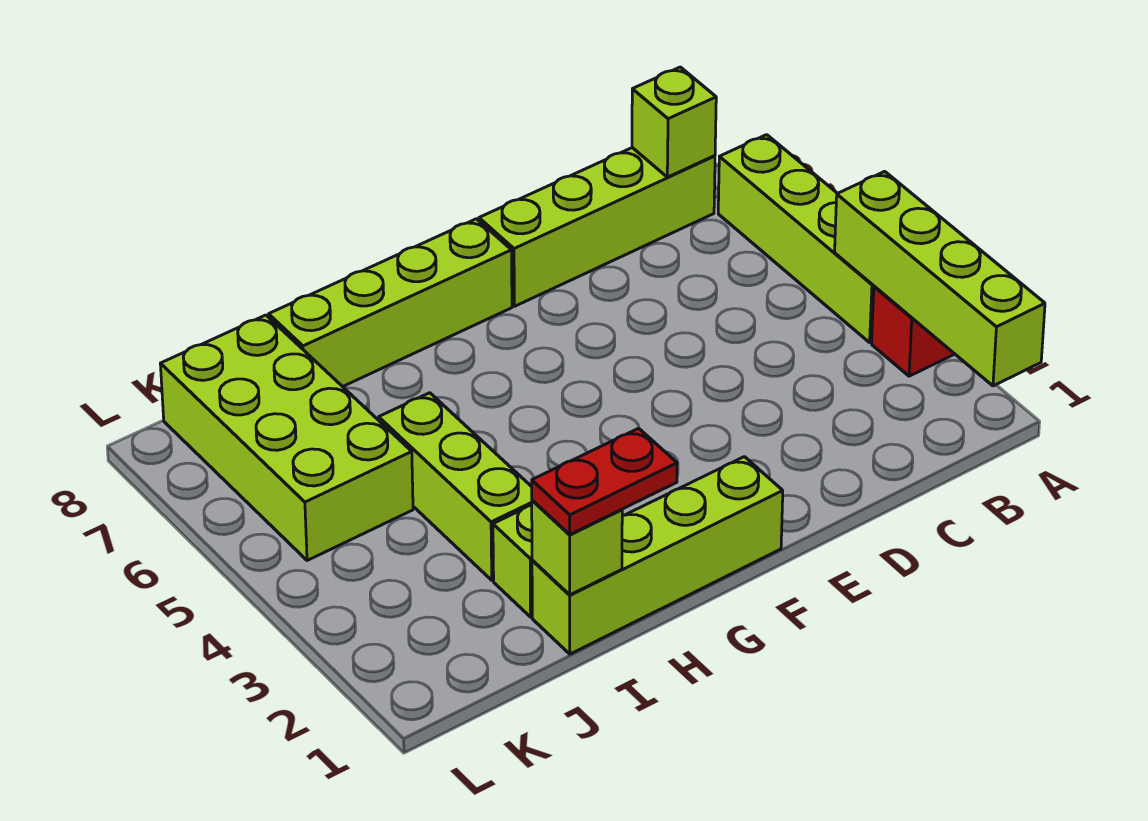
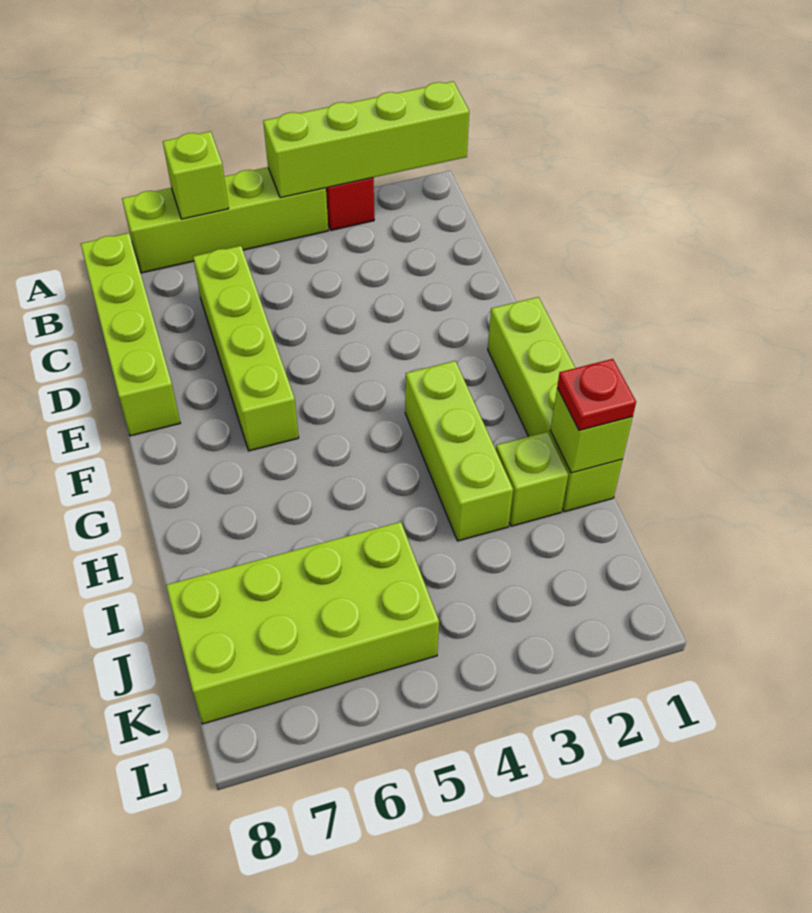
lime brick B8 level 2 -> lime brick A6 level 2
lime brick F8:I8 level 1 -> lime brick C6:F6 level 1
red plate H1:I1 level 3 -> red plate I1 level 3
lime brick I3:I5 level 1 -> lime brick G3:I3 level 1

